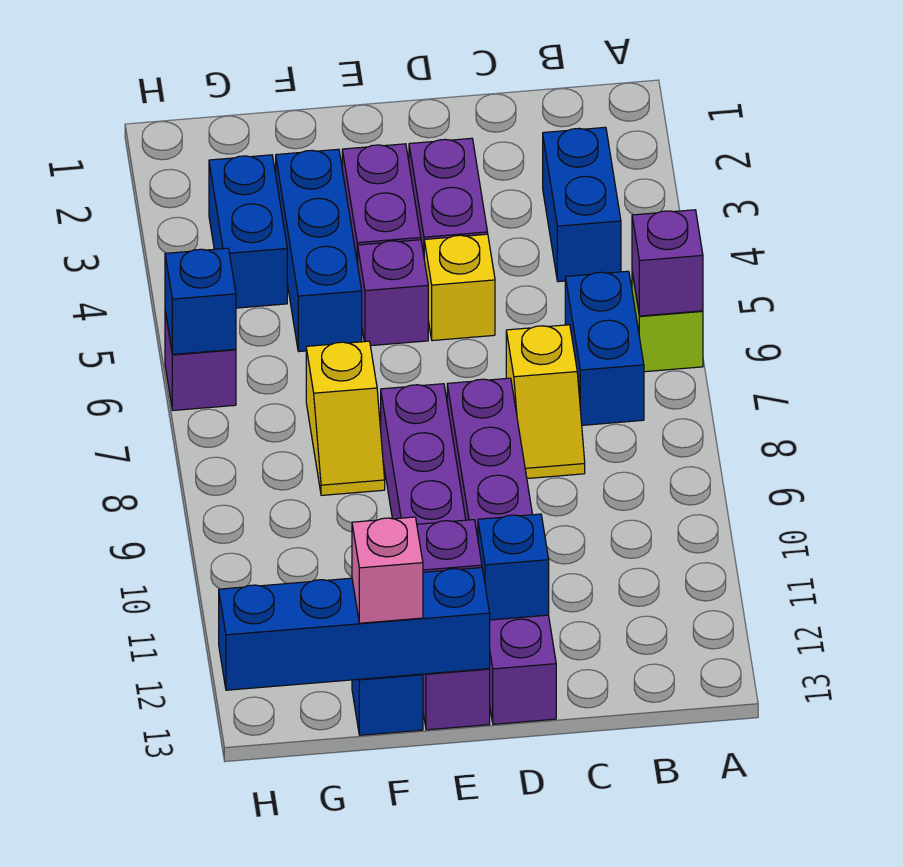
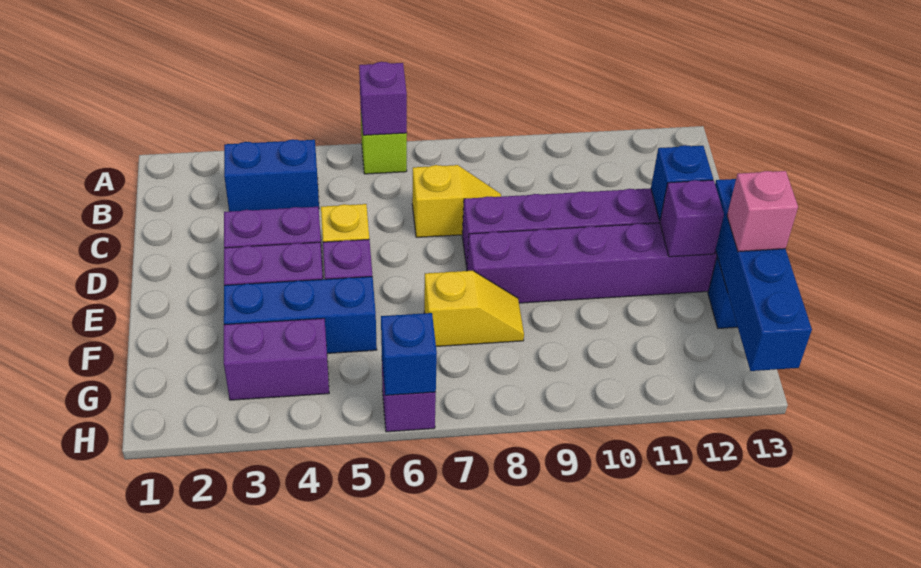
blue brick B6:B7 level 1 -> none
blue brick G3:G4 level 1 -> purple brick G3:G4 level 1

